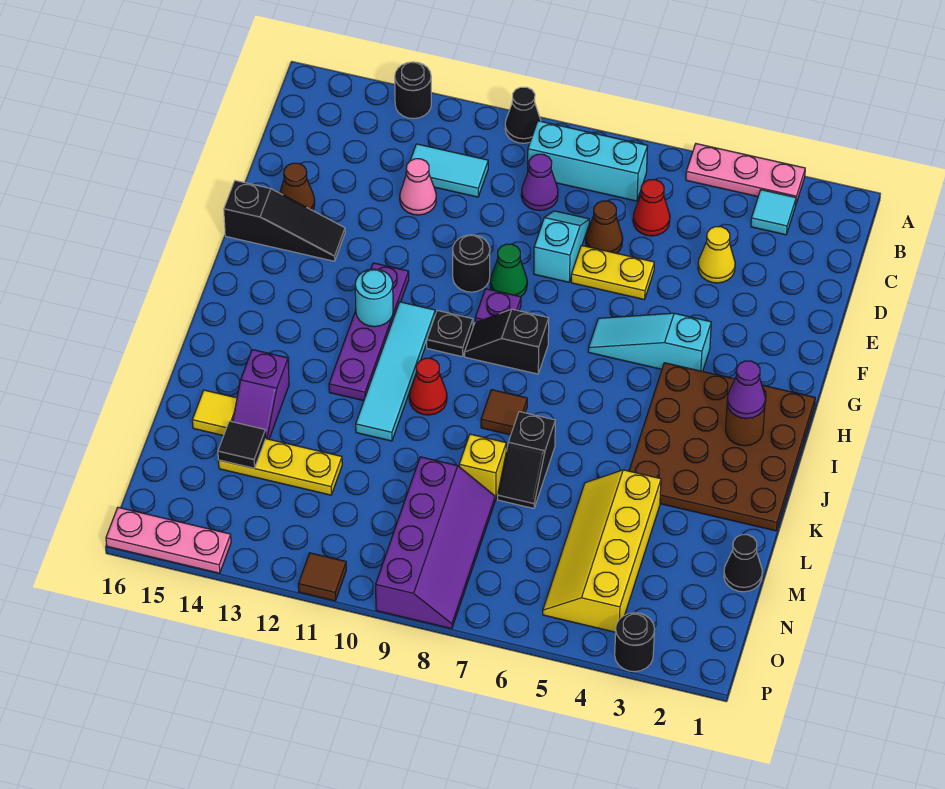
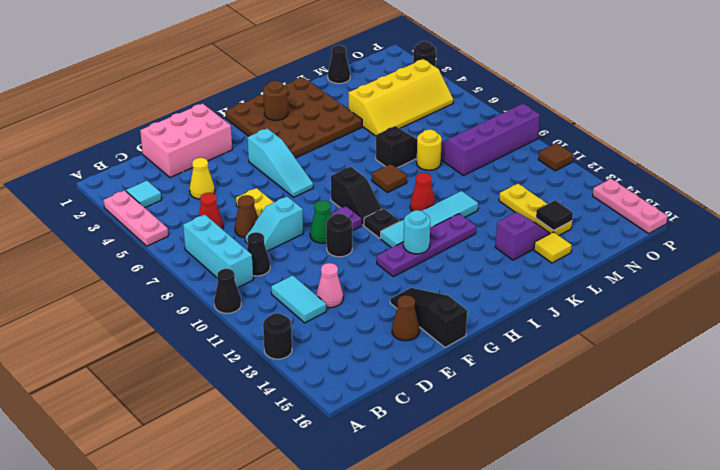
purple cone C9 level 1 -> black cone C9 level 1
none -> pink brick D1:F2 level 1
purple cone I2 level 3 -> none
yellow brick L8 level 1 -> yellow round brick L8 level 1

